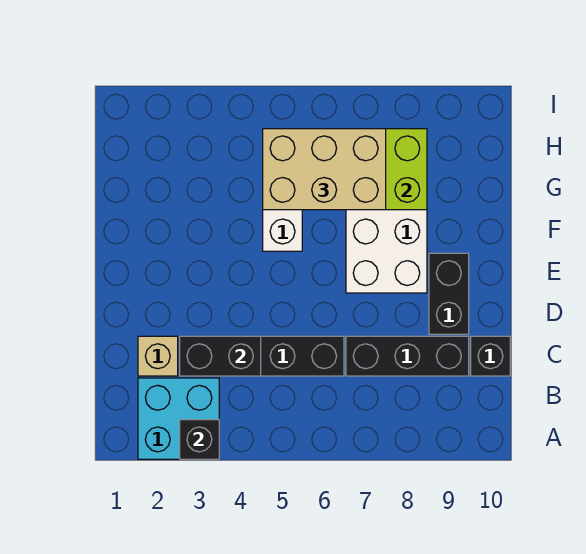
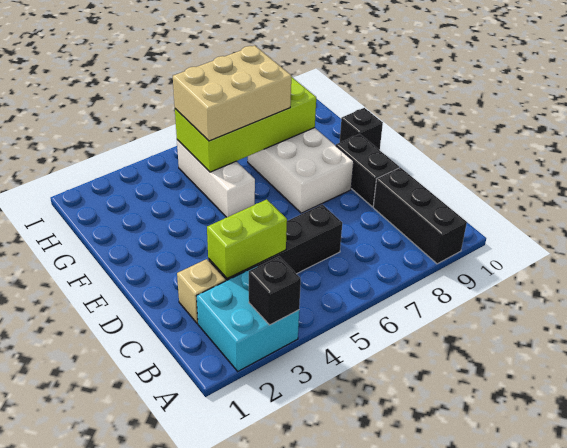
black brick C3:C4 level 2 -> lime brick C3:C4 level 2
black brick C7:C9 level 1 -> black brick A9:C9 level 1
black brick C10 level 1 -> black brick F10 level 1

